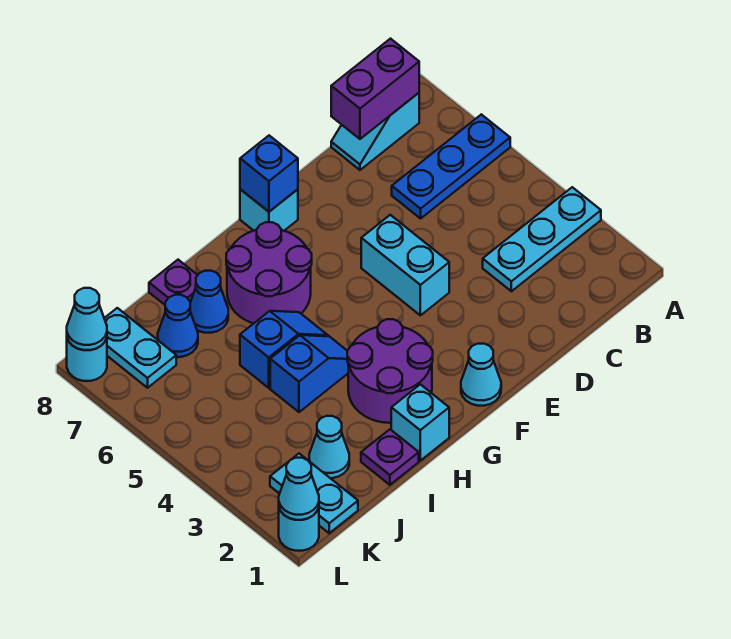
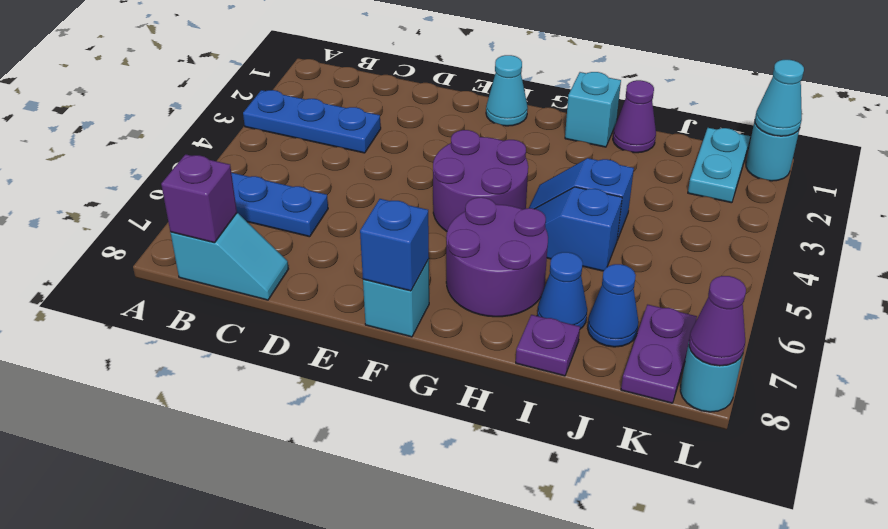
cyan plate A3:C3 level 1 -> blue plate A3:C3 level 1
purple brick B8:C8 level 2 -> purple brick B8 level 2
cyan brick E4:E5 level 1 -> none
purple round brick G2:H3 level 1 -> purple round brick F4:G5 level 1
purple plate I1 level 1 -> purple cone I1 level 1
cyan cone J2 level 1 -> none
cyan plate K7:K8 level 1 -> purple plate K7:K8 level 1
cyan cone L8 level 2 -> purple cone L8 level 2

